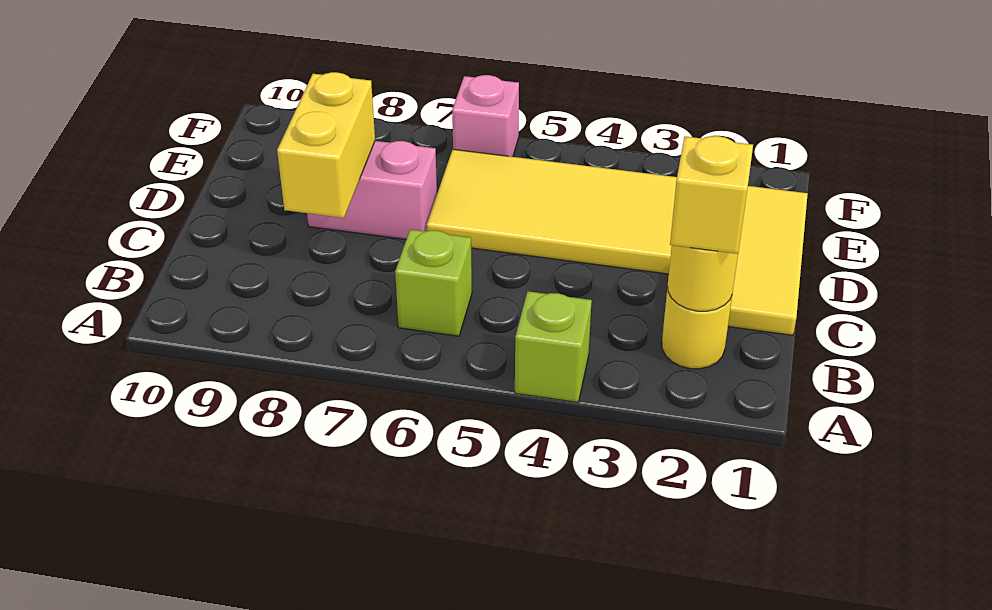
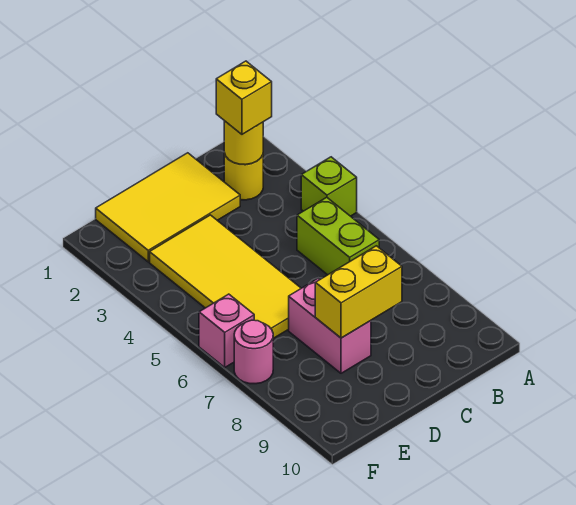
lime brick B6 level 1 -> lime brick B5:B6 level 1
none -> pink round brick F7 level 1

